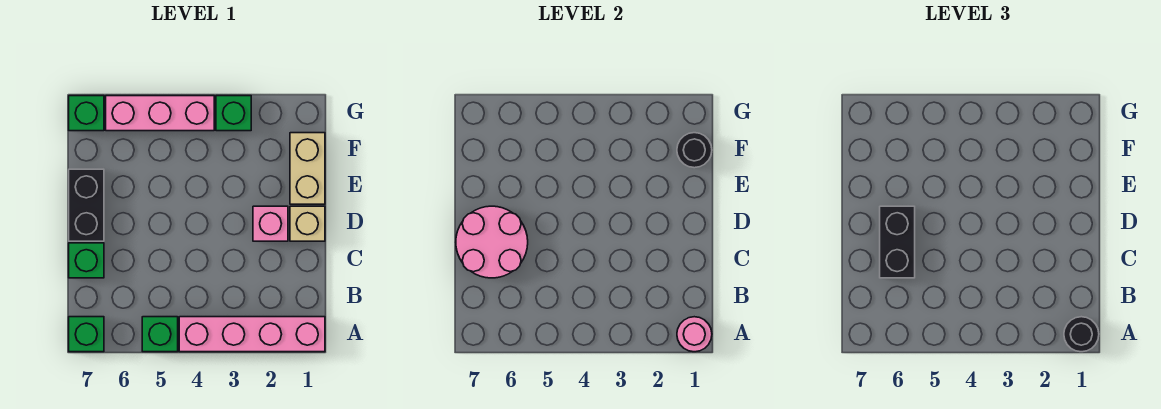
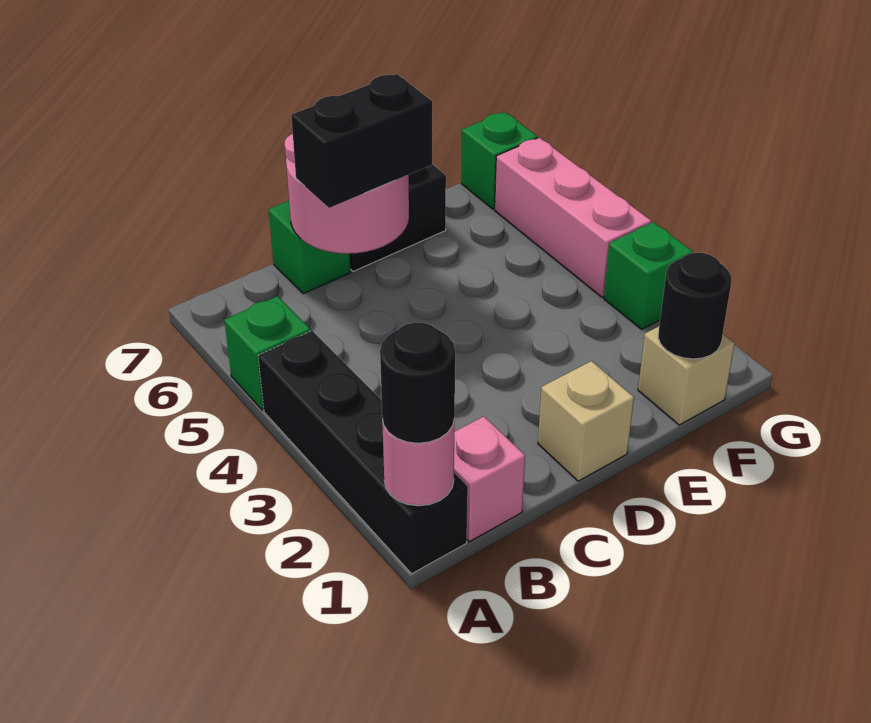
pink brick A1:A4 level 1 -> black brick A1:A4 level 1
green brick A7 level 1 -> none
pink brick D2 level 1 -> pink brick B1 level 1
tan brick E1:F1 level 1 -> tan brick F1 level 1

